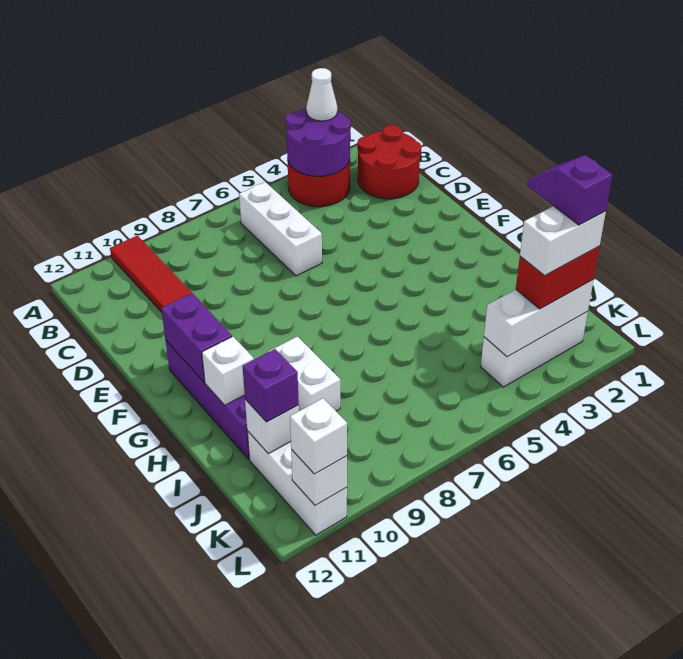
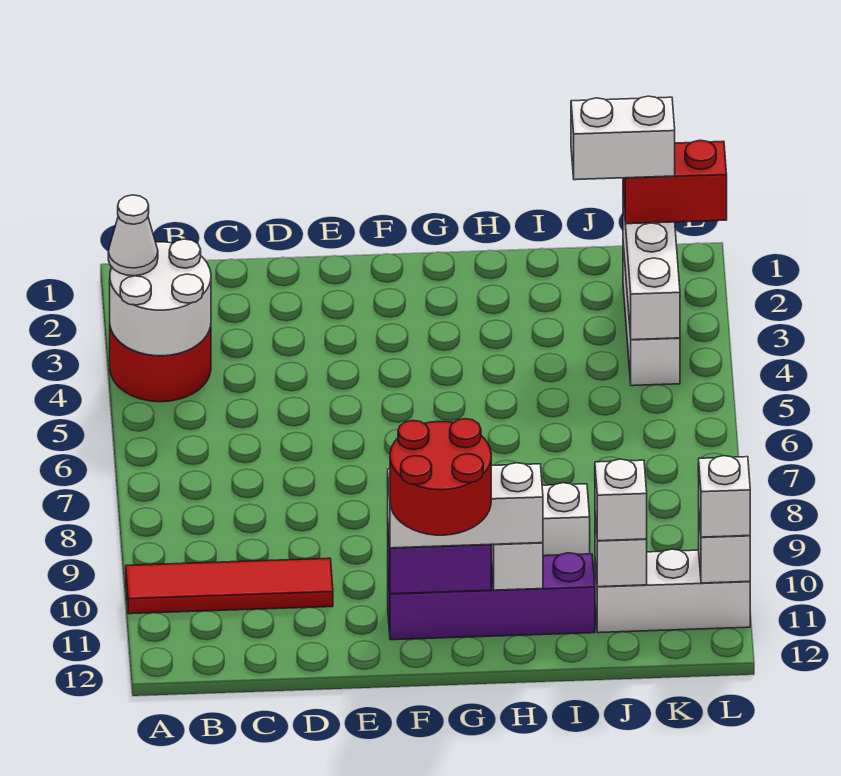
purple round brick A3:B4 level 2 -> white round brick A3:B4 level 2
red round brick B1:C2 level 1 -> red round brick F11:G12 level 4
white brick B6:D6 level 1 -> white brick F11:H11 level 3
purple slope J2:K2 level 5 top K -> none
purple brick J11 level 3 -> white brick J11 level 3
red brick K2:K3 level 3 -> red brick K2:L2 level 3
white brick K2:K3 level 4 -> white brick J2:K2 level 4

